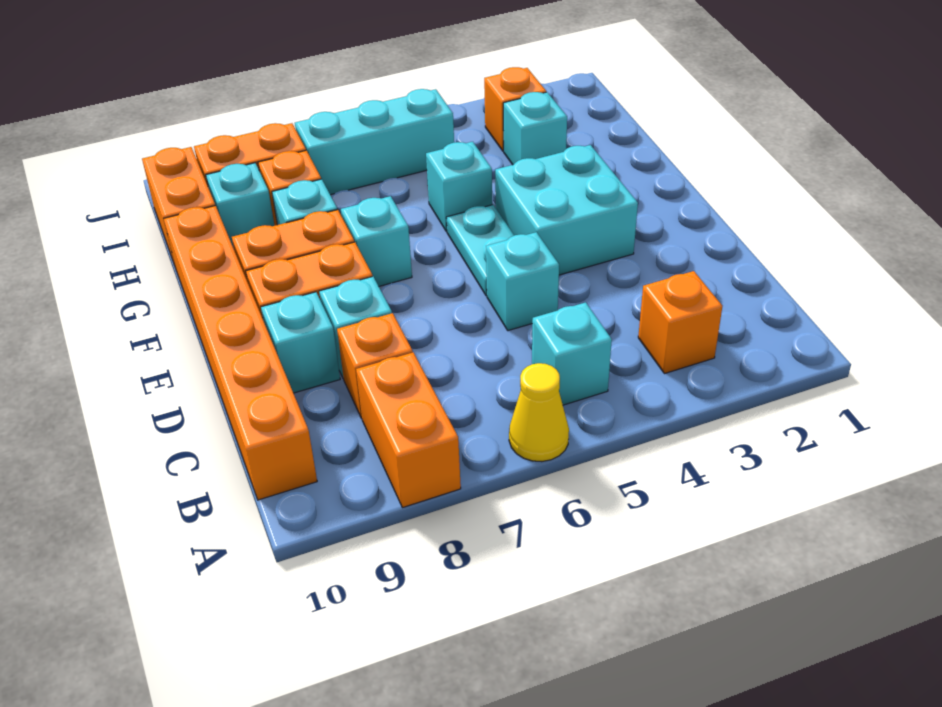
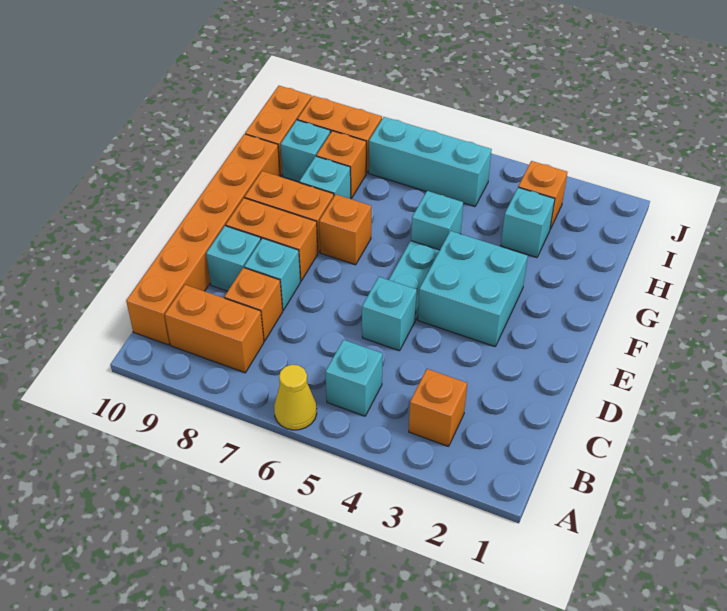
orange brick A8:B8 level 1 -> orange brick B8:B9 level 1
cyan brick F7 level 1 -> orange brick F7 level 1

